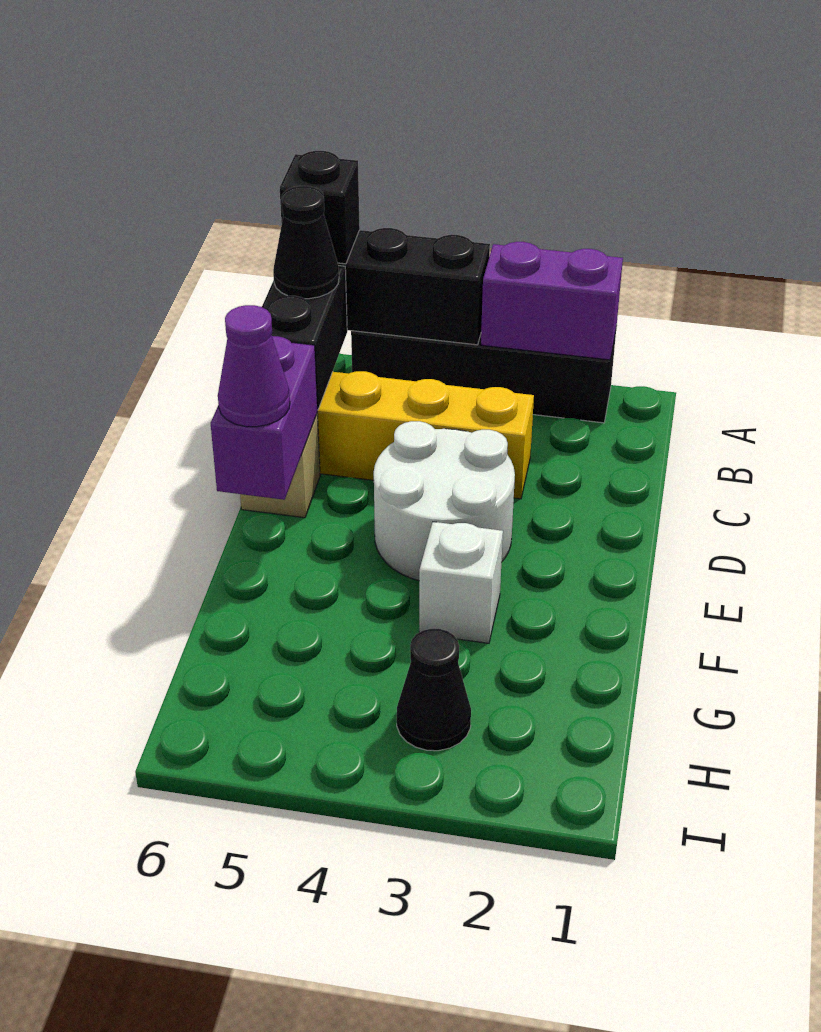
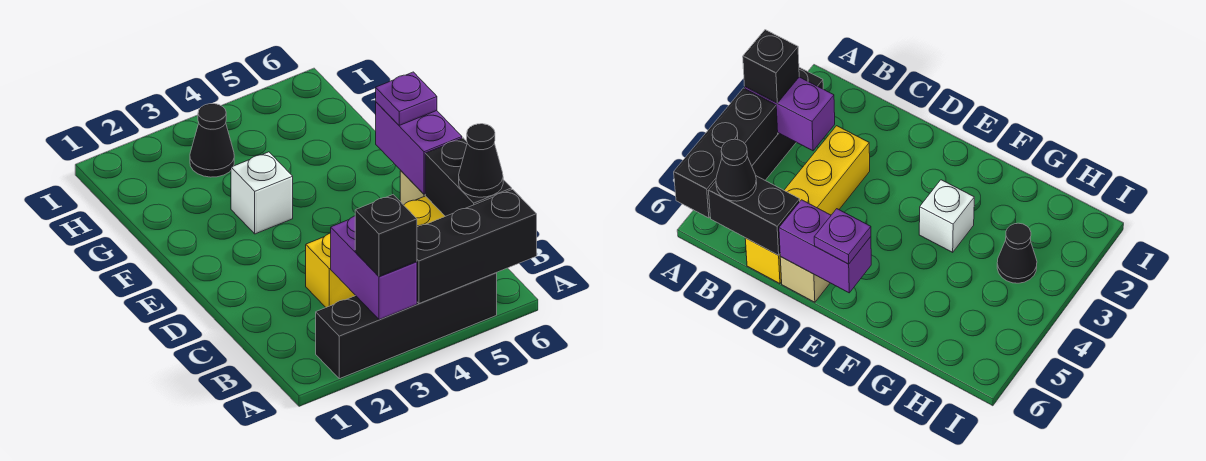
purple brick A2:A3 level 2 -> purple brick A3:B3 level 2
black brick A6 level 3 -> black brick A3 level 3
white round brick D3:E4 level 1 -> none
purple cone E6 level 3 -> purple plate E6 level 3

